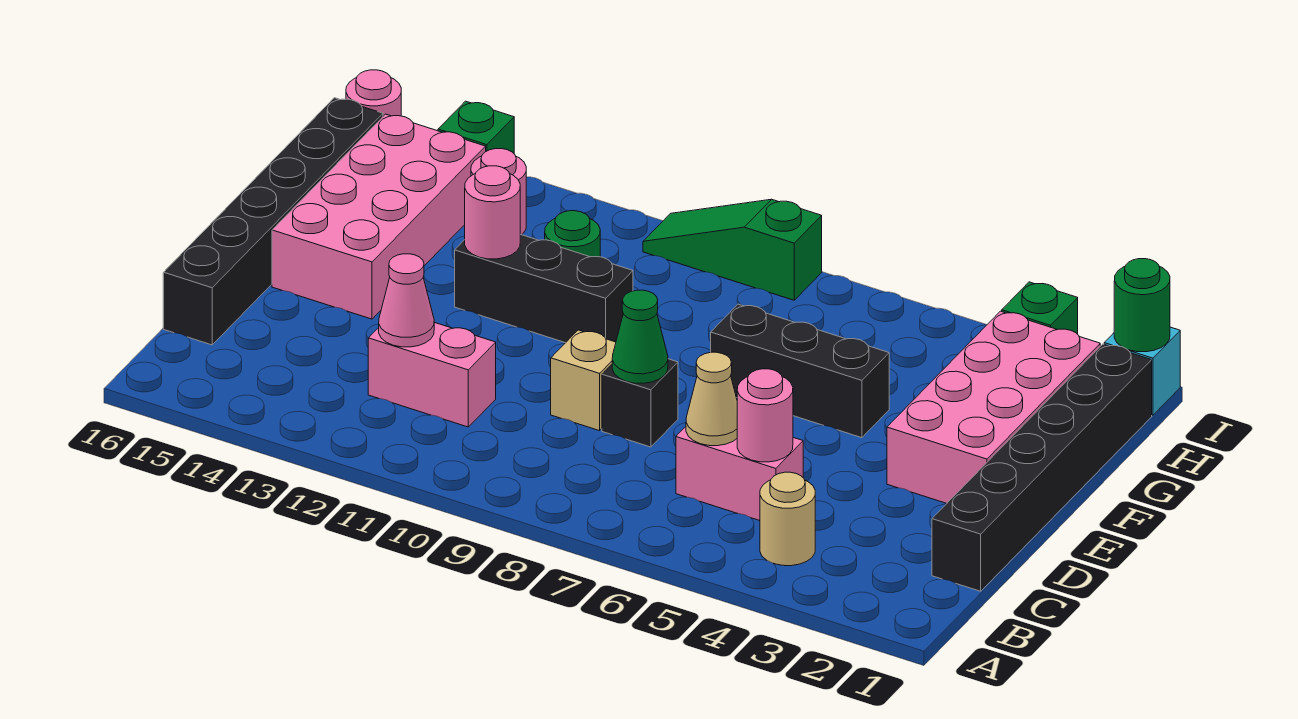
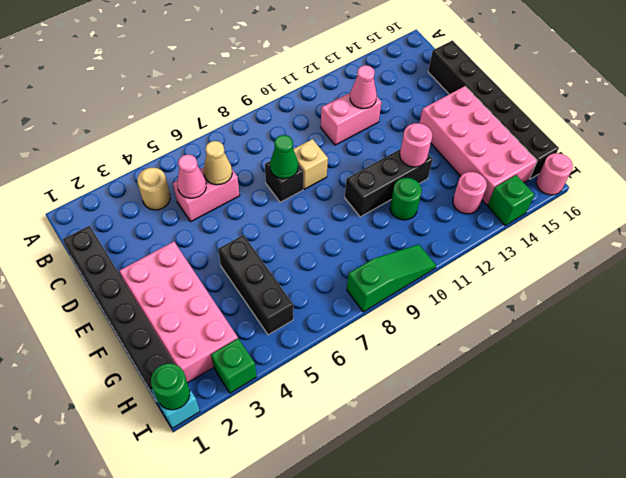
pink round brick C5 level 2 -> pink cone C5 level 2
black brick F5:F7 level 1 -> black brick F5:H5 level 1

